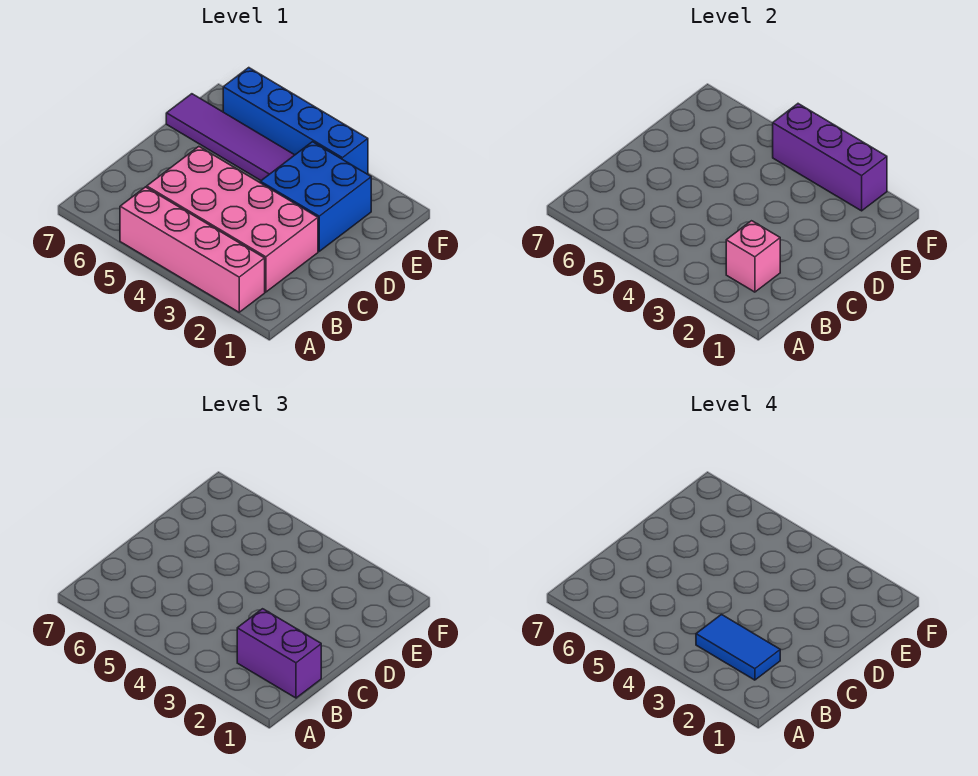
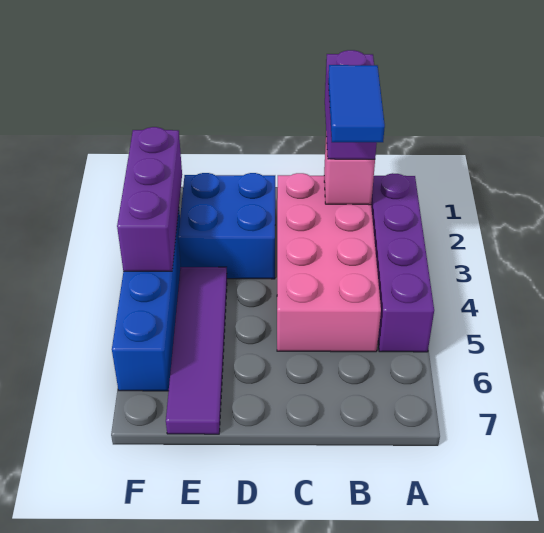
pink brick A2:A5 level 1 -> purple brick A2:A5 level 1

